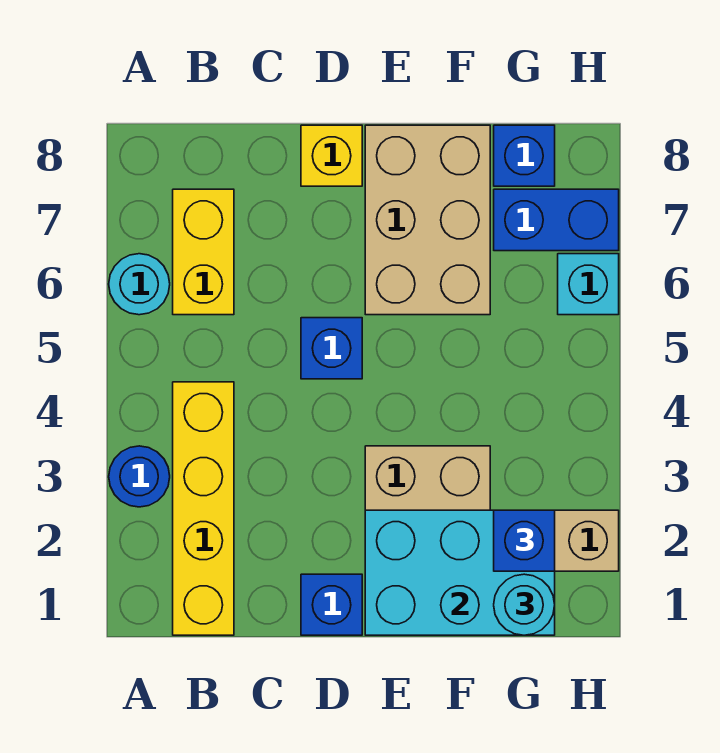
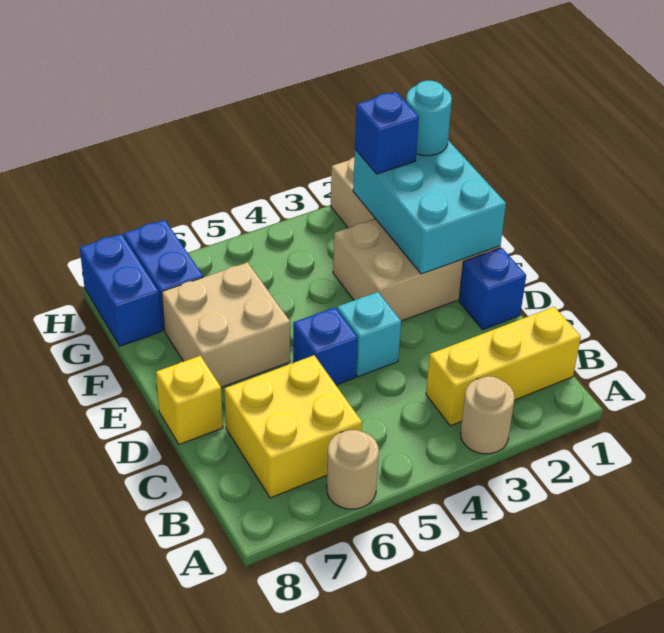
blue round brick A3 level 1 -> tan round brick A3 level 1
cyan round brick A6 level 1 -> tan round brick A6 level 1
yellow brick B1:B4 level 1 -> yellow brick B1:B3 level 1
yellow brick B6:B7 level 1 -> yellow brick B6:C7 level 1
tan brick E6:F8 level 1 -> tan brick E6:F7 level 1
blue brick G8 level 1 -> blue brick G8:H8 level 1
cyan brick H6 level 1 -> cyan brick D4 level 1

